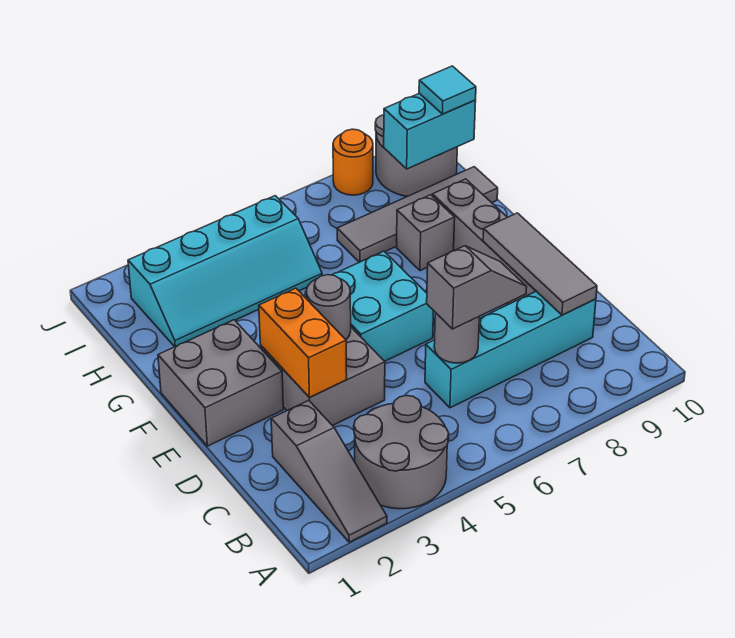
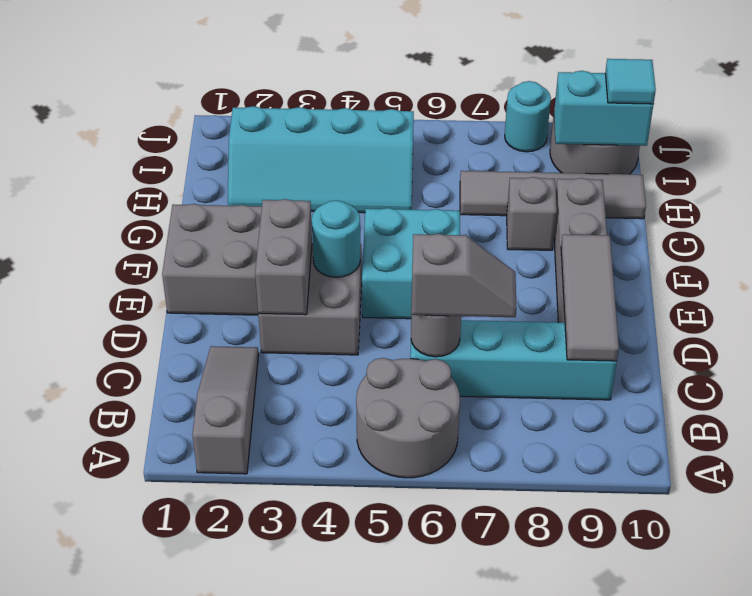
grey slope A2:C2 level 1 top C -> grey slope A2:C2 level 1 top A
grey round brick A3:B4 level 1 -> grey round brick A5:B6 level 1
orange brick D3:E3 level 2 -> grey brick D3:E3 level 2
grey round brick E4 level 2 -> cyan round brick E4 level 2
orange round brick J8 level 1 -> cyan round brick J8 level 1

